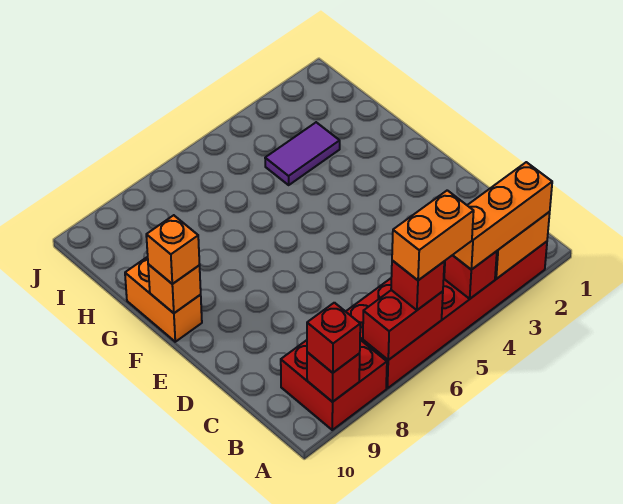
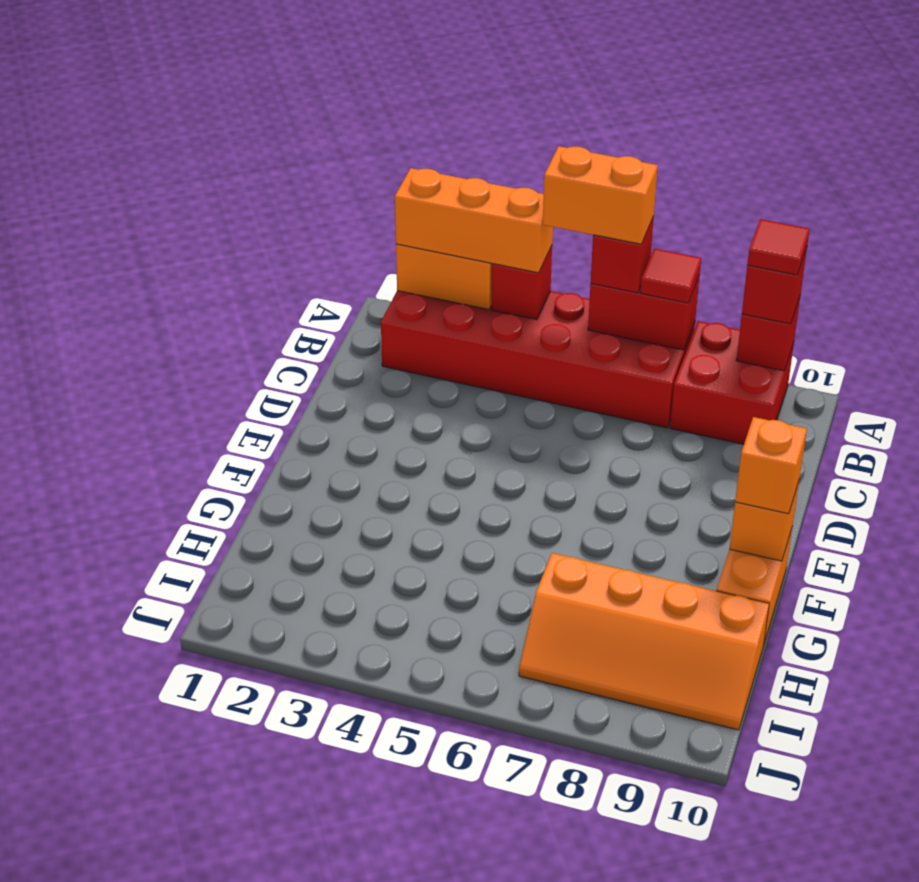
none -> red tile A7 level 3
none -> red tile A9 level 4
purple tile H3:H4 level 1 -> none
none -> orange slope H7:I10 level 1 top H

